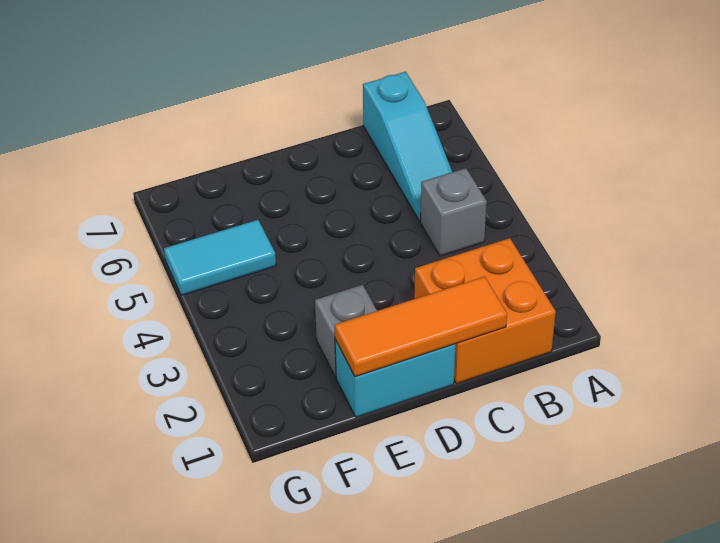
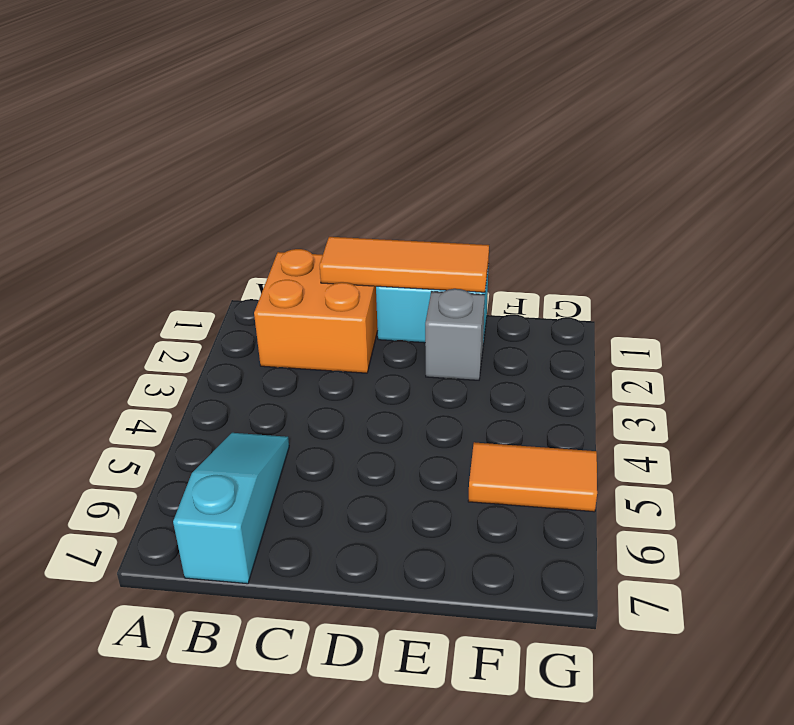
grey brick B4 level 1 -> none
cyan tile F5:G5 level 1 -> orange tile F5:G5 level 1

